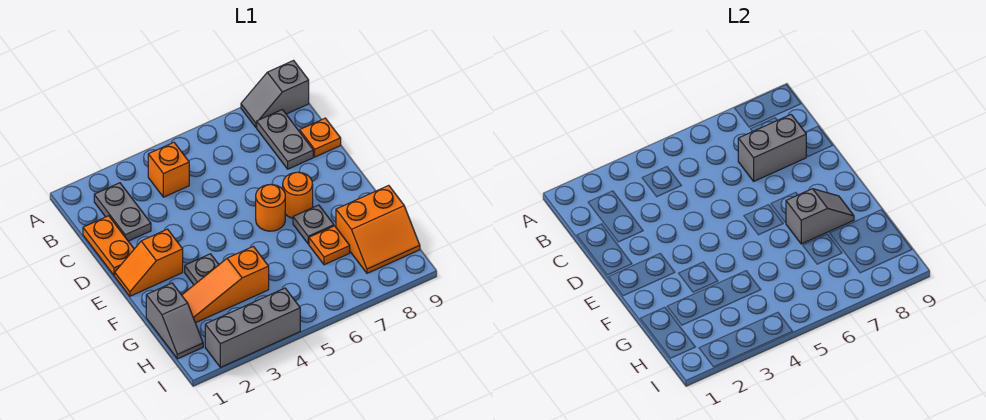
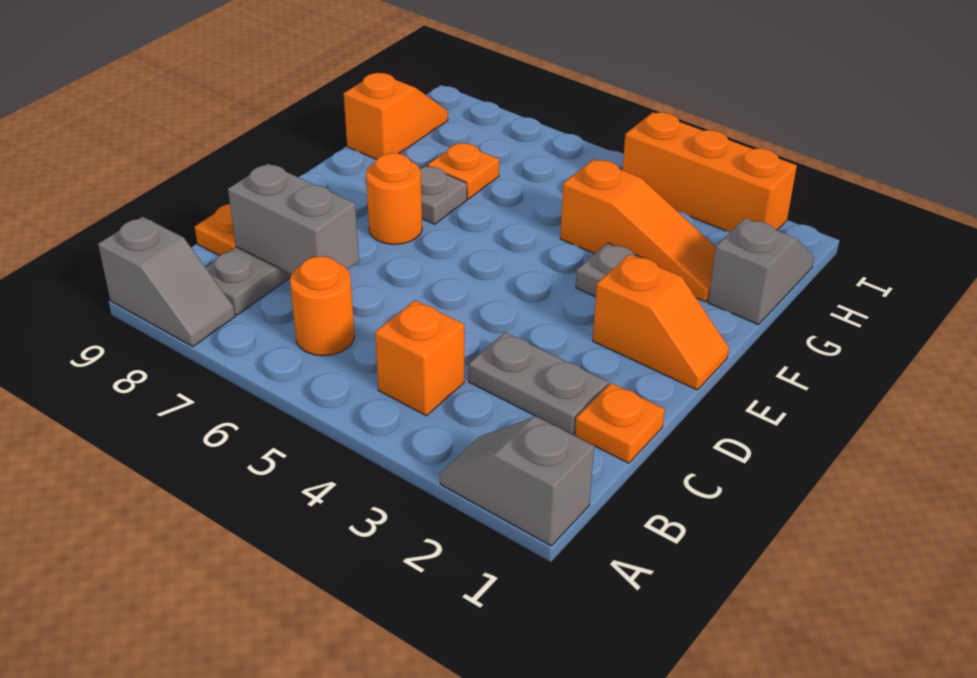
grey plate B2:C2 level 1 -> grey plate C2:C3 level 1
orange plate C1:D1 level 1 -> orange plate C1 level 1
orange round brick E6 level 1 -> orange round brick B6 level 1
grey slope F7:F8 level 2 top 7 -> grey slope A1:A2 level 1 top 1
orange slope G8:H9 level 1 top G -> orange slope G9:H9 level 1 top G
grey brick I2:I4 level 1 -> orange brick I2:I4 level 1

